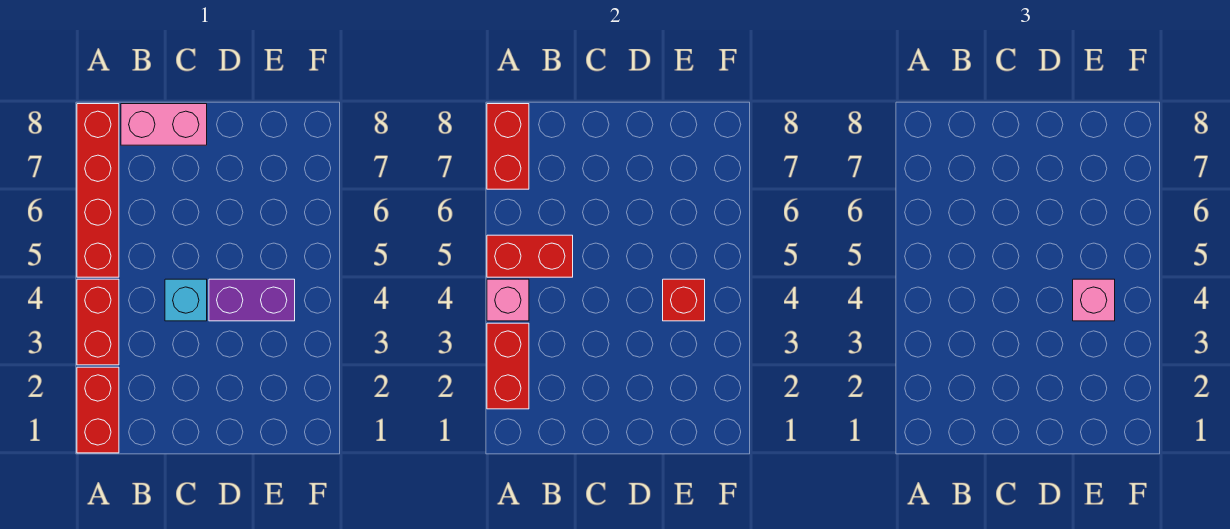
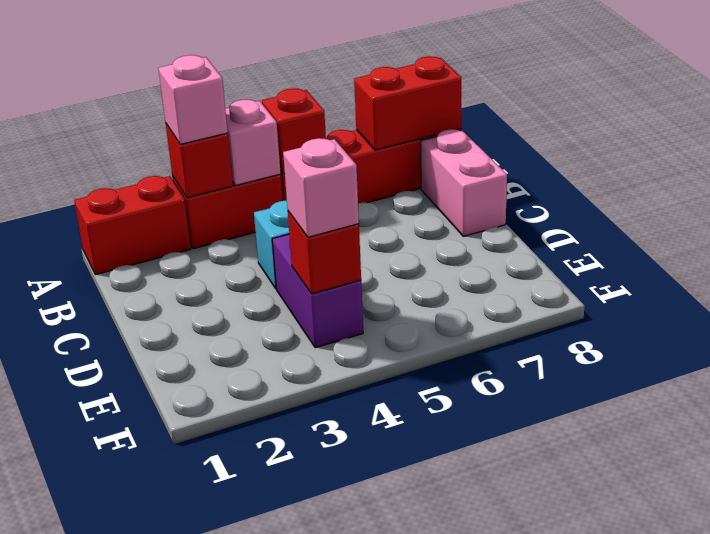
red brick A2:A3 level 2 -> red brick A3 level 2
none -> pink brick A3 level 3
red brick A5:B5 level 2 -> red brick A5 level 2

